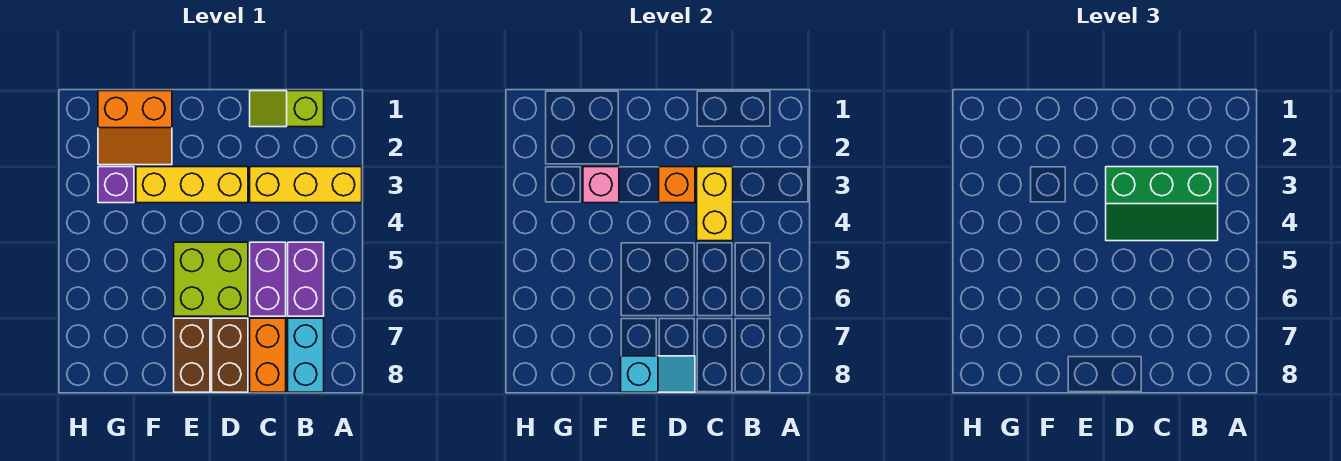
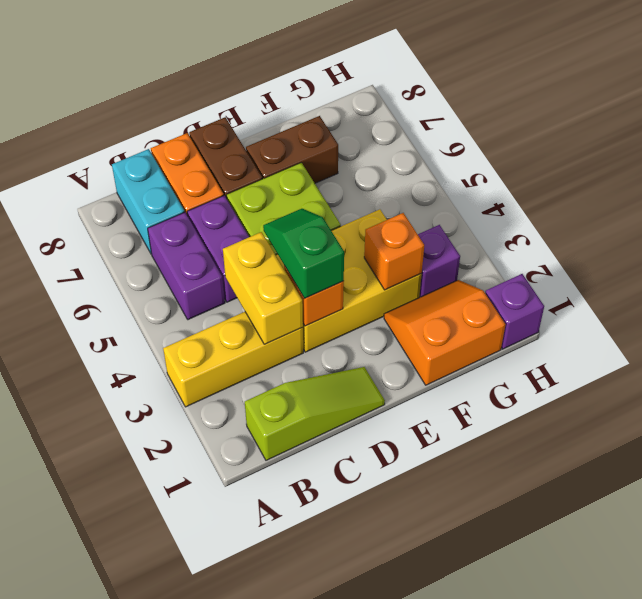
lime slope B1:C1 level 1 top B -> lime slope B1:D1 level 1 top B
green slope B3:D4 level 3 top 3 -> green slope D3:D4 level 3 top 3
yellow brick D3:F3 level 1 -> yellow brick D3:F4 level 1
cyan slope D8:E8 level 2 top E -> none
brown brick E7:E8 level 1 -> brown brick E7:F7 level 1
pink brick F3 level 2 -> orange brick F3 level 2
none -> purple brick H1 level 1

